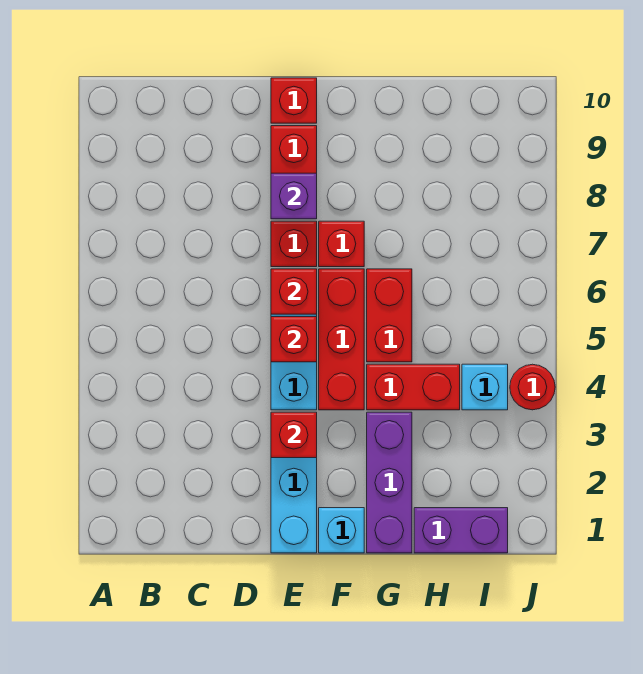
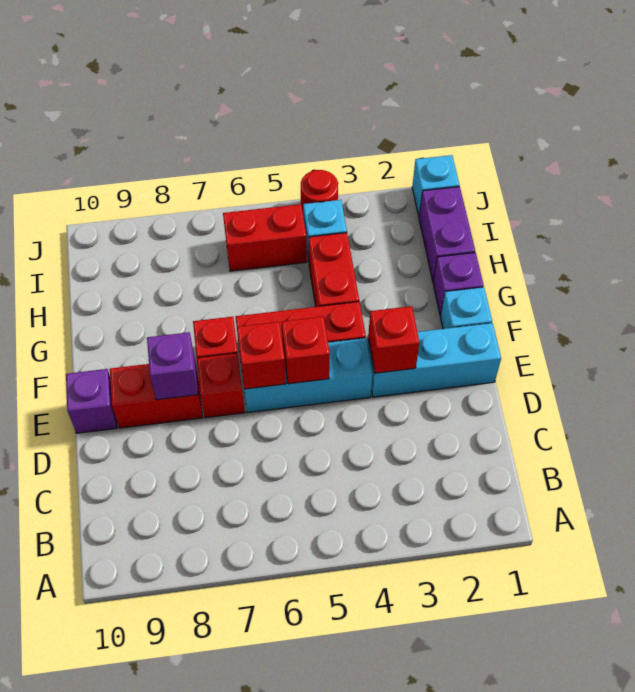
red brick E10 level 1 -> purple brick E10 level 1
purple brick G1:G3 level 1 -> purple brick G1 level 1
red brick G5:G6 level 1 -> red brick I5:I6 level 1
none -> cyan brick J1 level 1

